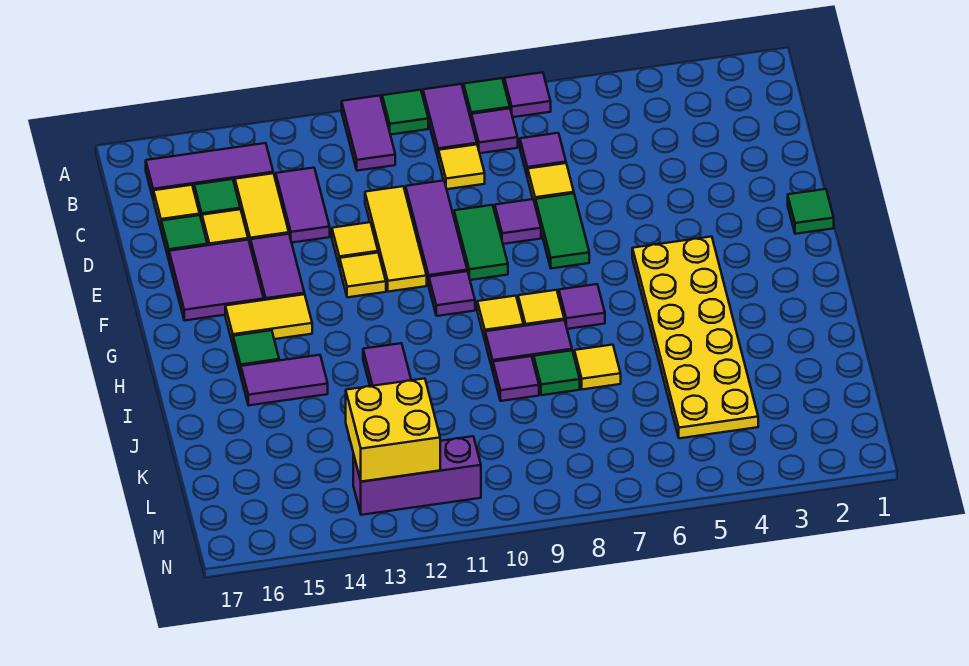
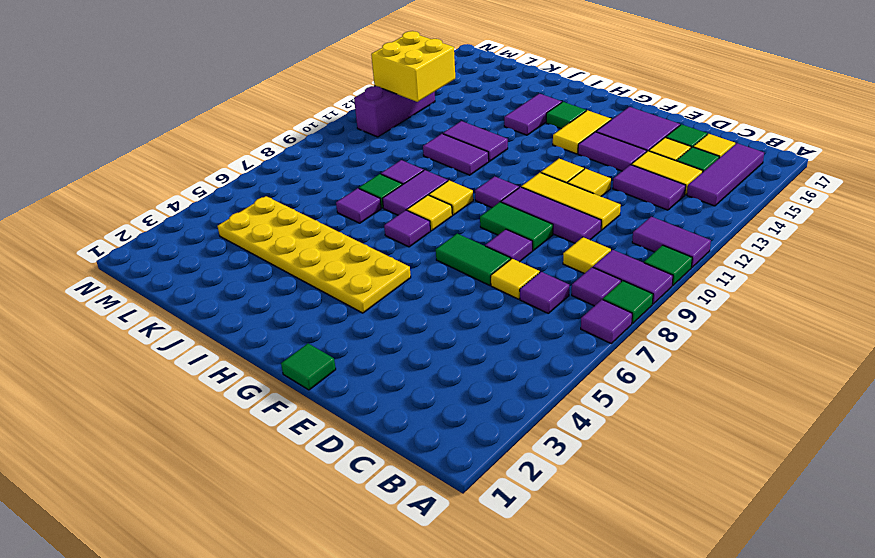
none -> purple tile I11:J11 level 1
yellow tile J7 level 1 -> purple tile J7 level 1

